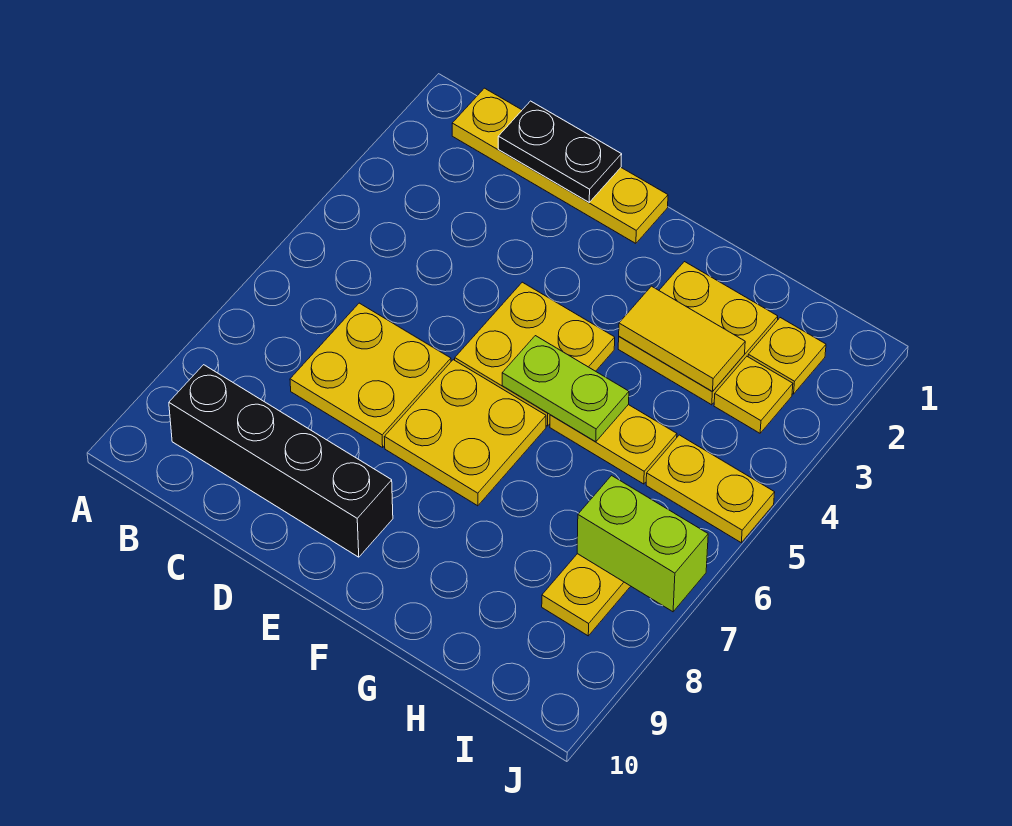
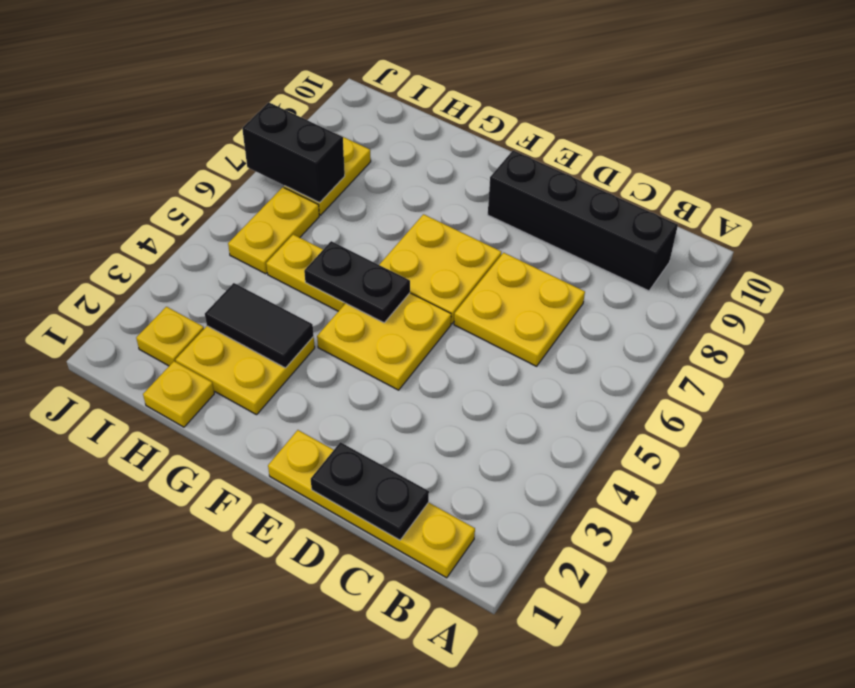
lime plate F5:G5 level 2 -> black plate F5:G5 level 2
yellow tile G3:H3 level 2 -> black tile G3:H3 level 2
yellow plate I3 level 1 -> yellow plate H1 level 1
yellow plate I5:J5 level 1 -> yellow plate I5:I6 level 1
lime brick I7:J7 level 2 -> black brick I7:J7 level 2

